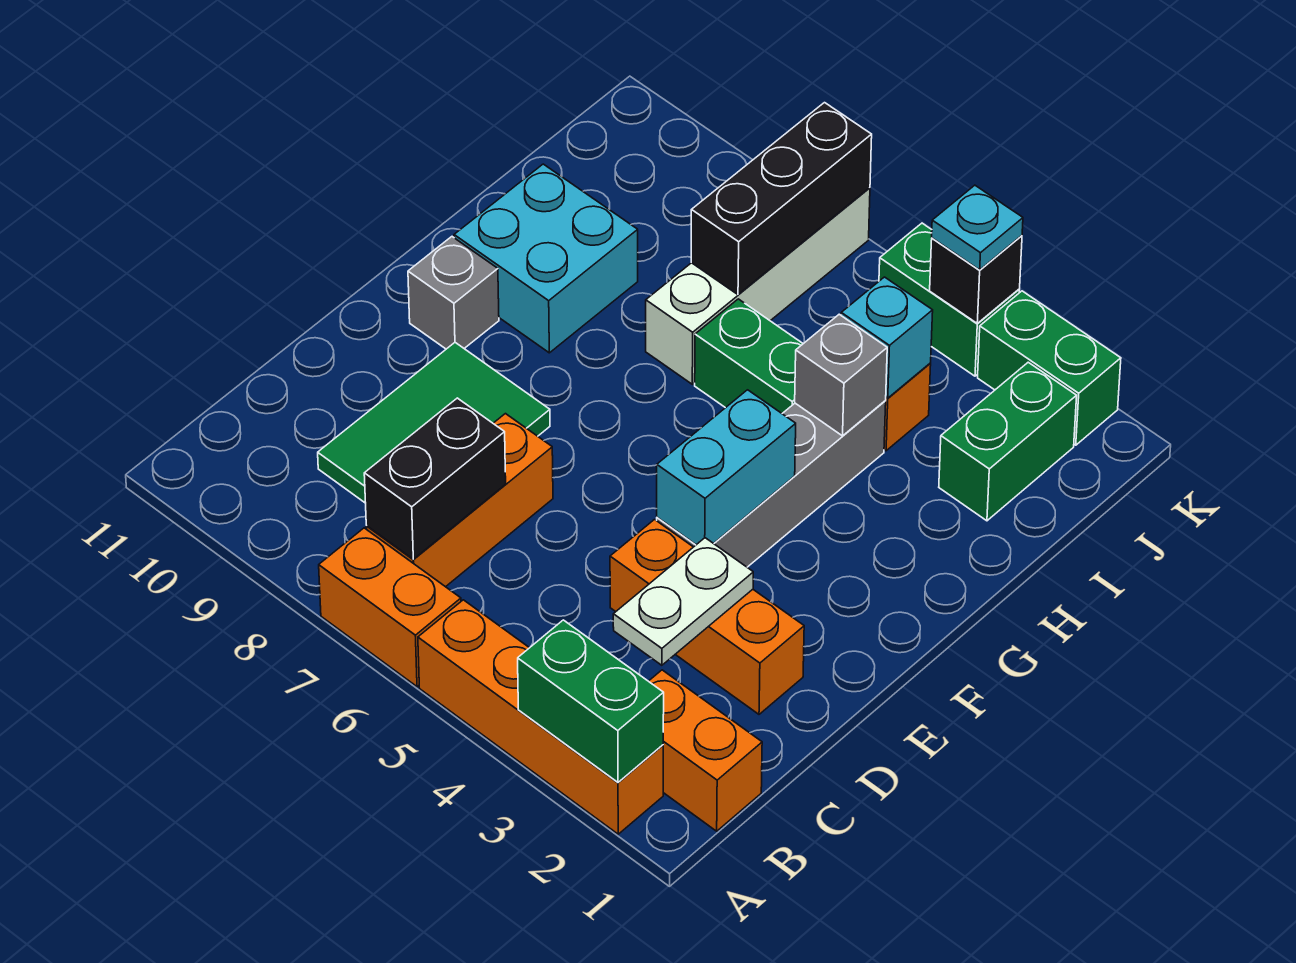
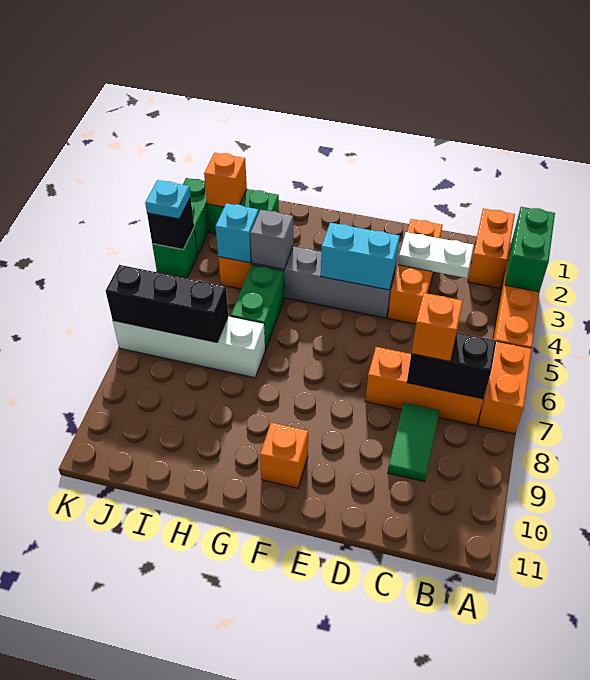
none -> orange brick C7 level 3
green tile C8:E9 level 1 -> green tile C8:C9 level 1
grey brick F10 level 1 -> orange brick F10 level 1
cyan brick G9:H10 level 1 -> none
none -> orange brick J2 level 2
green brick K4:K5 level 1 -> green brick K4 level 1

